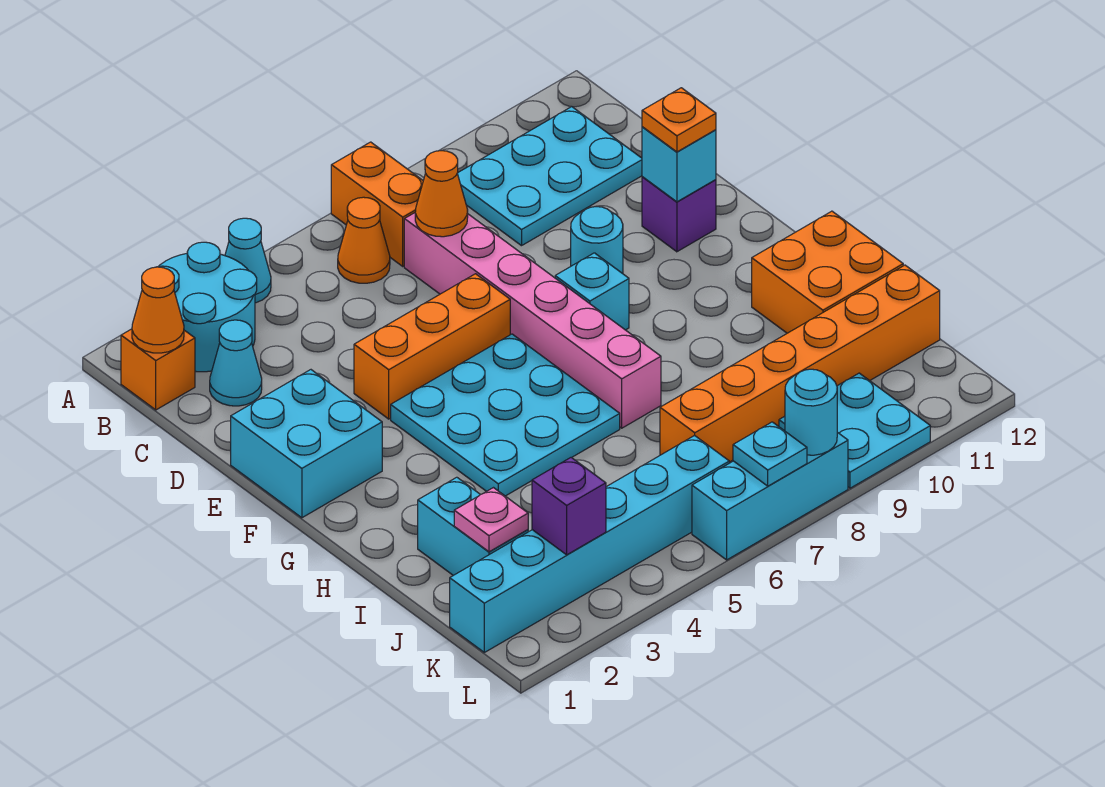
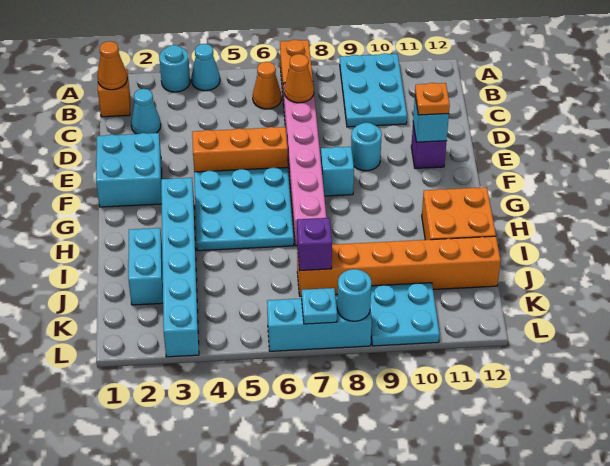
cyan round brick A2:B3 level 1 -> cyan round brick A3 level 1
cyan plate B9:C11 level 1 -> cyan plate A9:C10 level 1
pink plate J2 level 2 -> none
cyan brick K1:K6 level 1 -> cyan brick G3:L3 level 1
purple brick K3 level 2 -> purple brick J7 level 2

